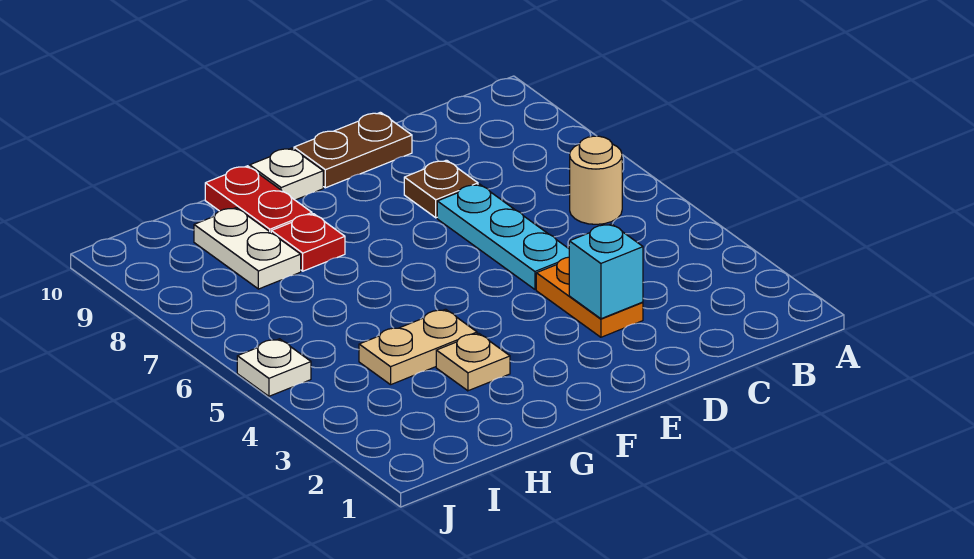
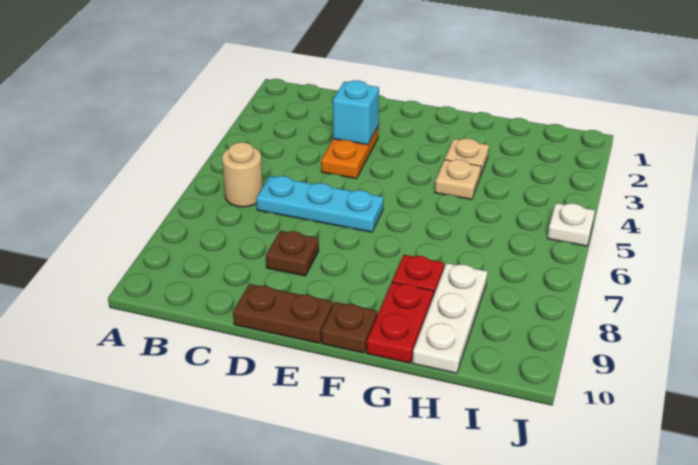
cyan plate D5:D7 level 1 -> cyan plate C6:E6 level 1
white plate F10 level 1 -> brown plate F10 level 1
tan plate G4:H4 level 1 -> tan plate G4 level 1
white plate H8:H9 level 1 -> white plate H8:H10 level 1

